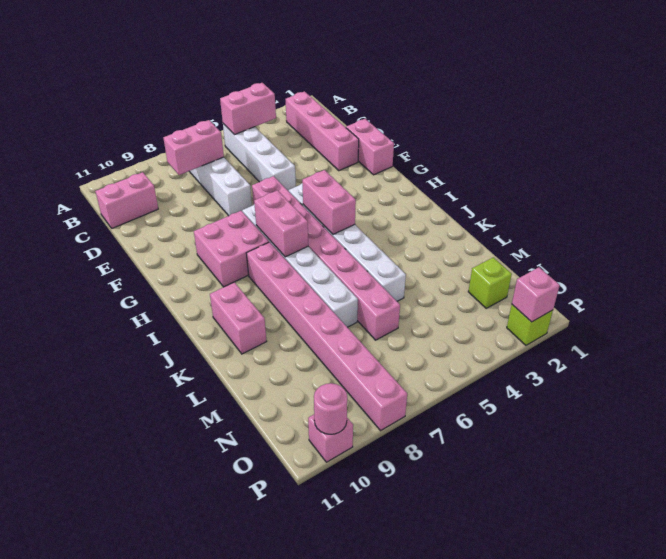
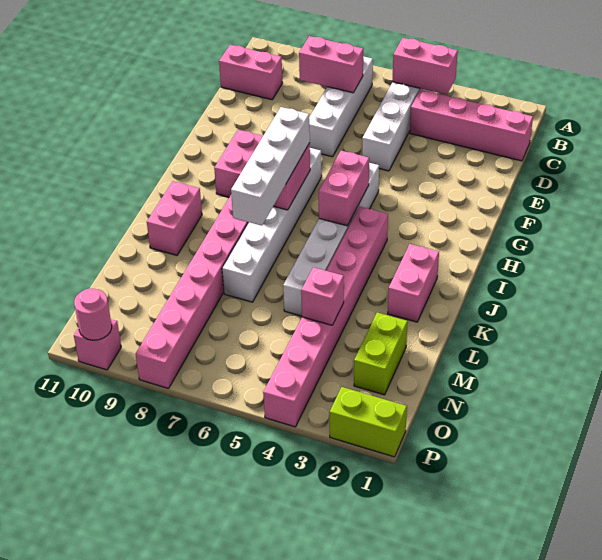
pink brick B2:E2 level 1 -> pink brick C1:C4 level 1
pink brick E1:F1 level 1 -> pink brick J2:K2 level 1
pink brick F6:M6 level 1 -> pink brick I4:P4 level 1
none -> white brick H7:K7 level 3
lime brick N2 level 1 -> lime brick M2:N2 level 1
lime brick P2 level 1 -> lime brick P1:P2 level 1
pink brick P2 level 2 -> pink brick M4 level 2

